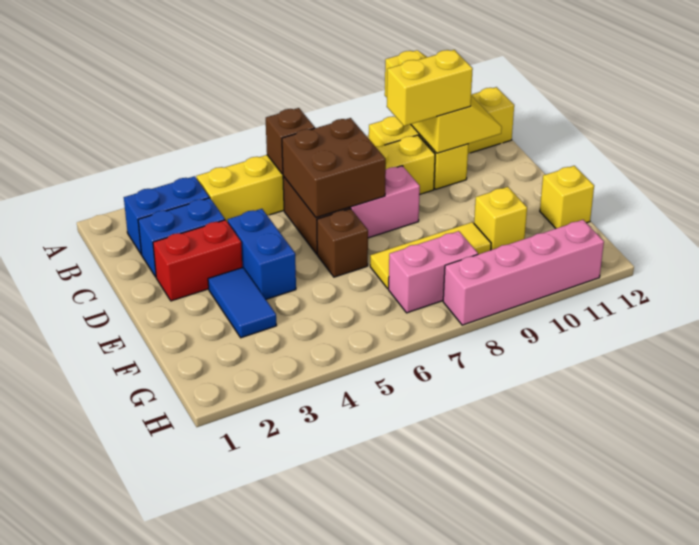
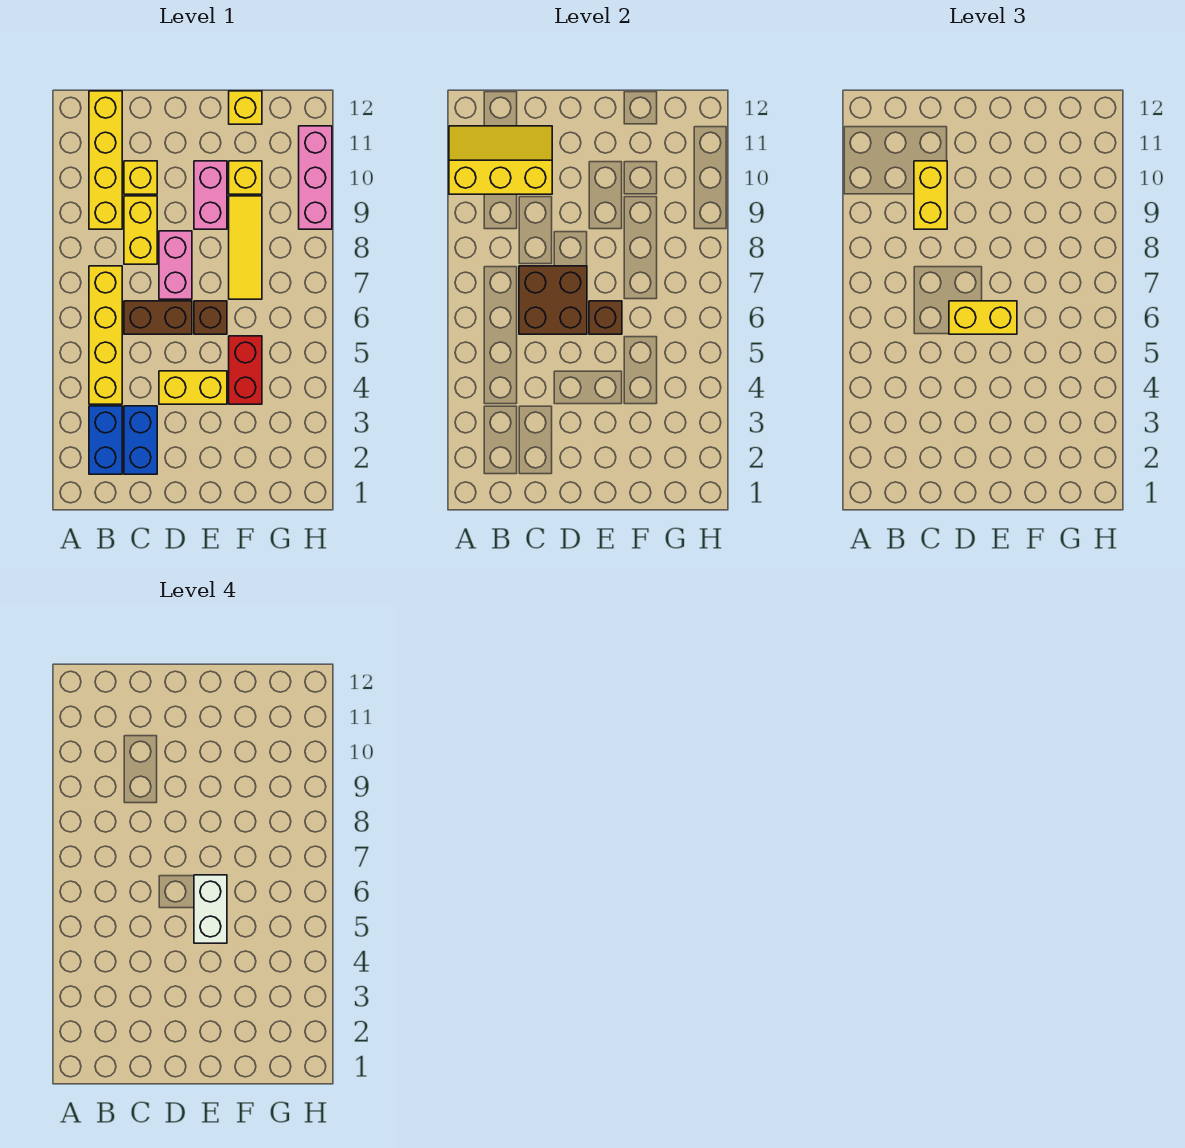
brown brick B6 level 2 -> brown brick E6 level 2
red brick D2:D3 level 1 -> red brick F4:F5 level 1
blue brick D4:E4 level 1 -> yellow brick D4:E4 level 1
none -> yellow brick D6:E6 level 3
blue tile E3:F3 level 1 -> none
none -> white brick E5:E6 level 4
pink brick G7:G8 level 1 -> pink brick E9:E10 level 1
pink brick H8:H11 level 1 -> pink brick H9:H11 level 1

